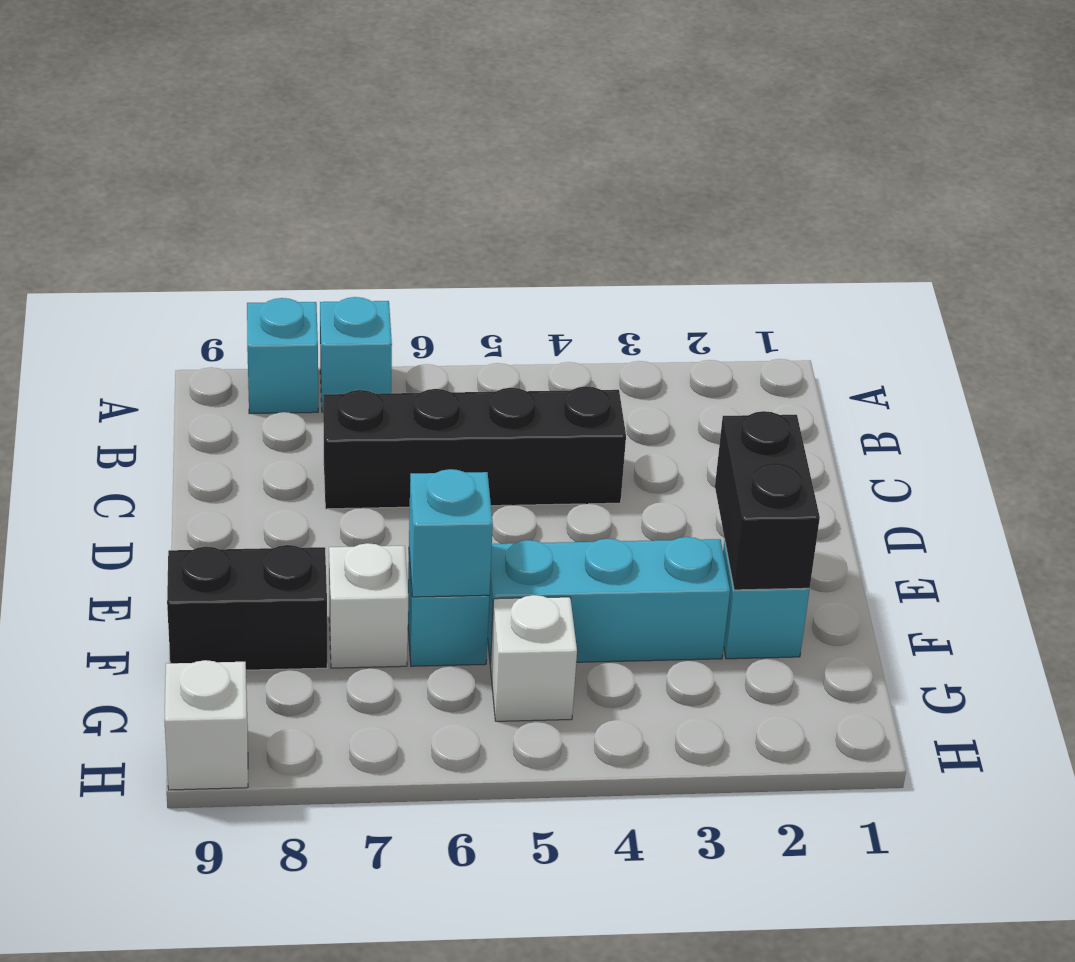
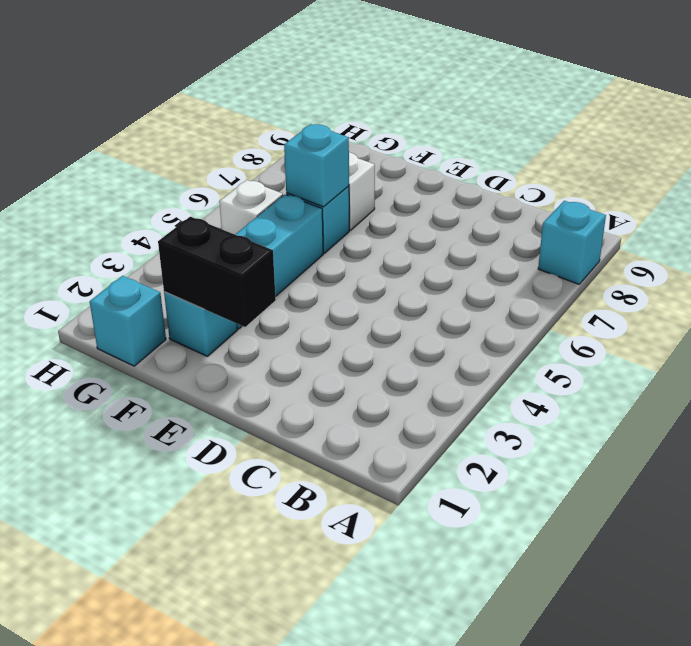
cyan brick A7 level 1 -> cyan brick G1 level 1
black brick C4:C7 level 1 -> none
black brick F8:F9 level 1 -> none
white brick H9 level 1 -> none

